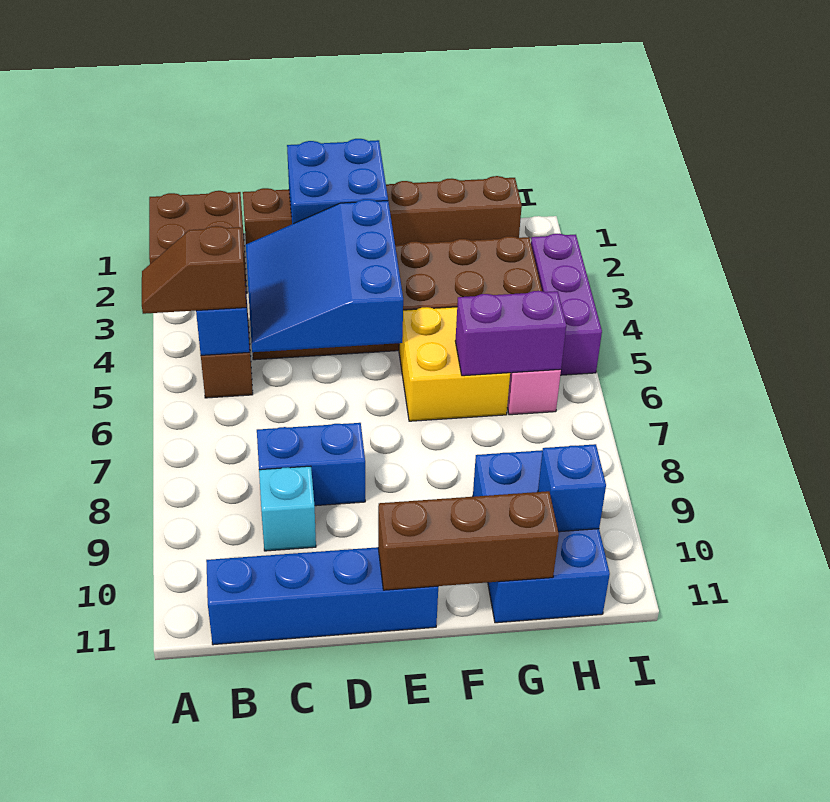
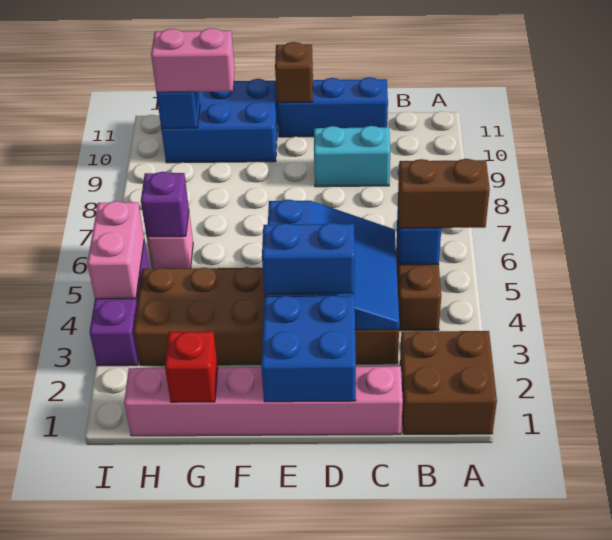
brown slope A5:B5 level 3 top B -> brown brick A5:B5 level 3
blue brick B11:E11 level 1 -> blue brick C11:E11 level 1
brown brick C1:H1 level 1 -> pink brick C1:H1 level 1
blue brick C8:D8 level 1 -> blue brick D3:E3 level 3
cyan brick C9 level 1 -> cyan brick C9:D9 level 1
brown brick E11:G11 level 2 -> brown brick E11 level 2
yellow brick F5:G6 level 1 -> none
none -> red brick G1 level 2
purple brick G6:H6 level 2 -> purple brick H6 level 2
blue brick G9:H11 level 1 -> blue brick F10:H11 level 1
none -> pink brick G10:H10 level 3
none -> pink brick I4:I5 level 2

